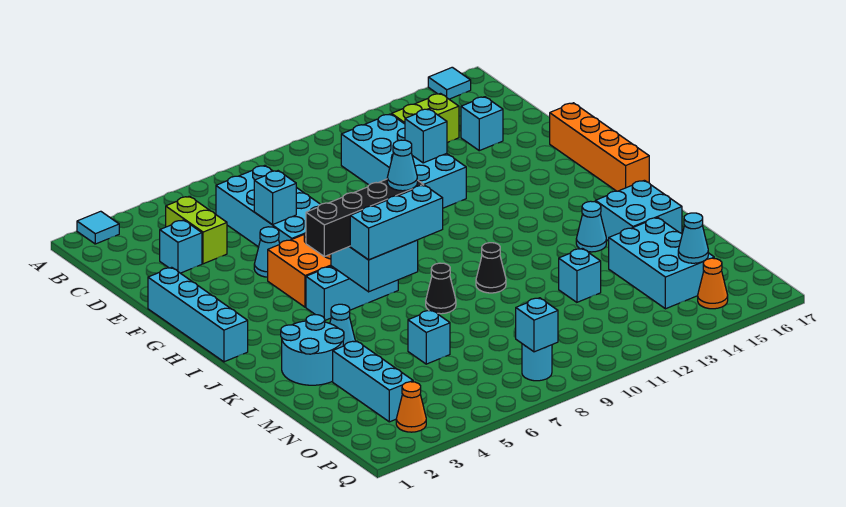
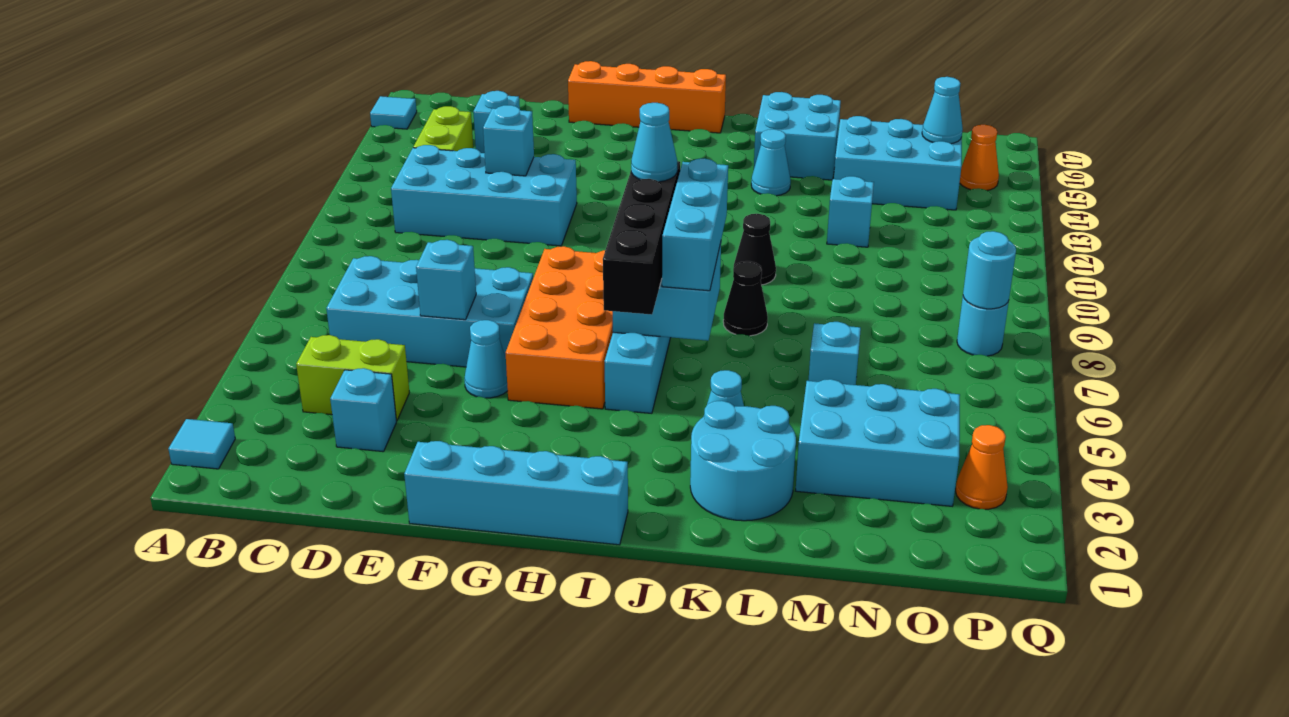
cyan brick M3:O3 level 1 -> cyan brick M3:O4 level 1
cyan brick P8 level 2 -> cyan round brick P8 level 2

